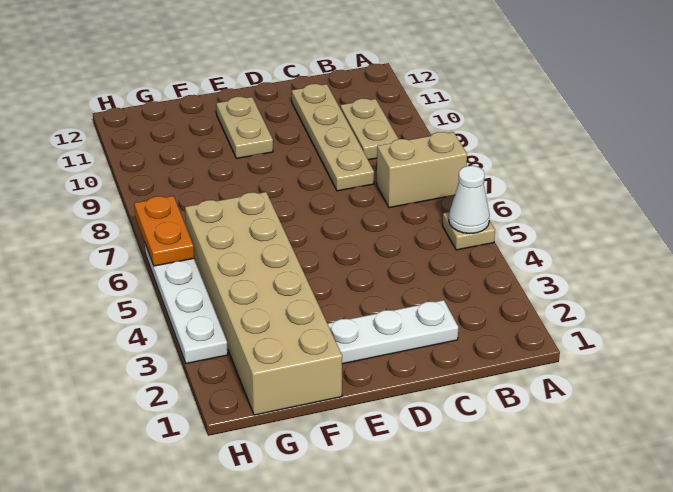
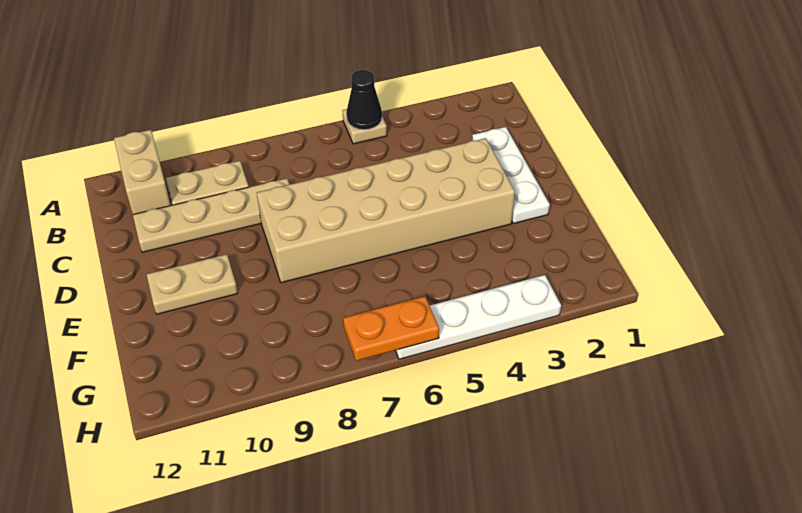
white cone A5 level 2 -> black cone A5 level 2
tan brick A7:B7 level 1 -> tan brick A11:B11 level 1
tan brick F1:G6 level 1 -> tan brick D3:E8 level 1

